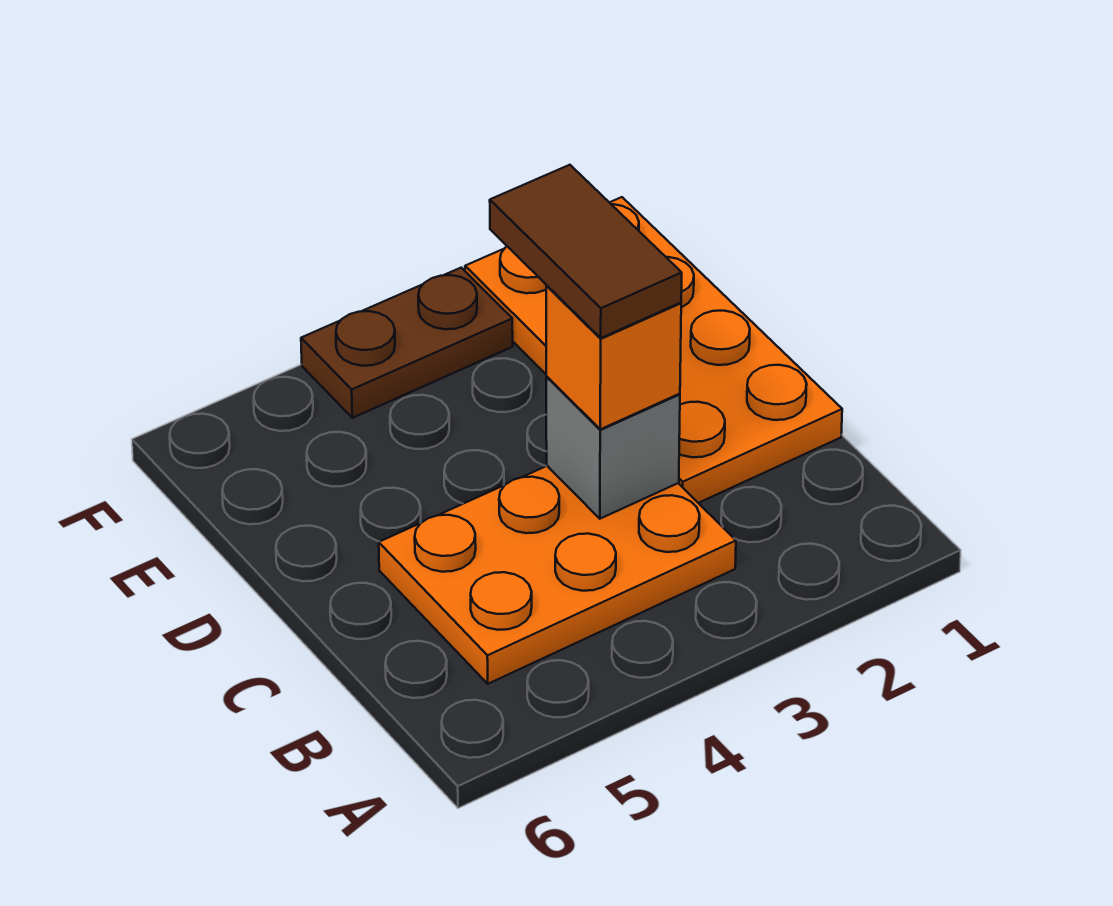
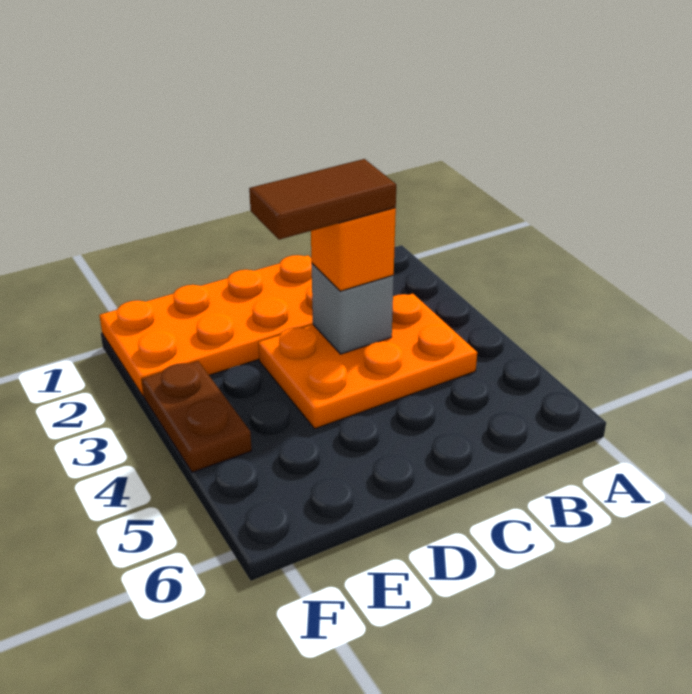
orange plate B3:C5 level 1 -> orange plate B3:D4 level 1

